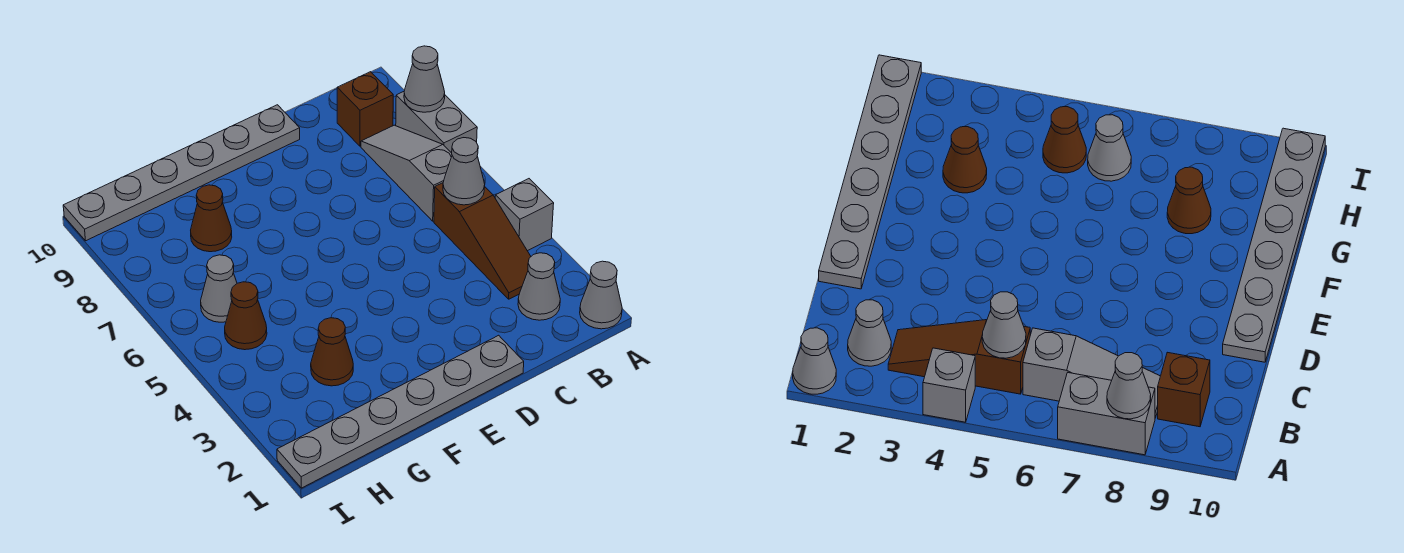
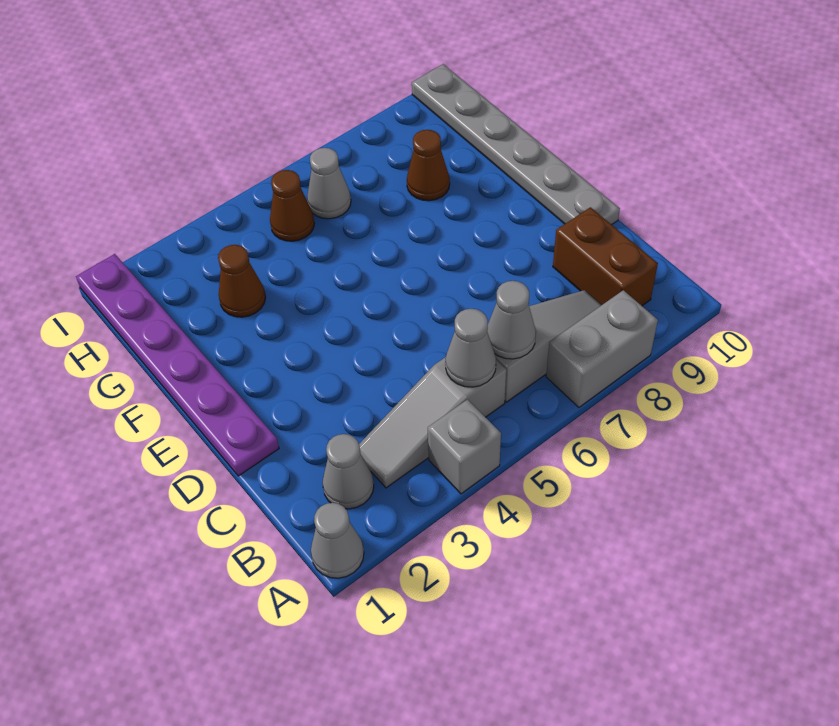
grey cone A8 level 2 -> grey cone B6 level 2
brown slope B3:B5 level 1 top 5 -> grey slope B3:B5 level 1 top 5
brown brick B9 level 1 -> brown brick B9:C9 level 1
grey plate D1:I1 level 1 -> purple plate D1:I1 level 1

